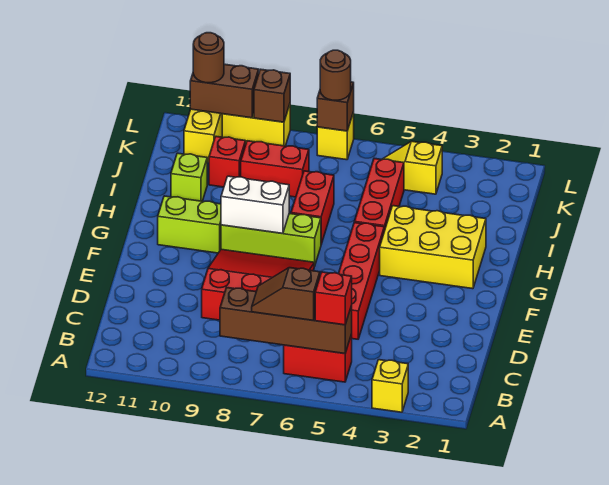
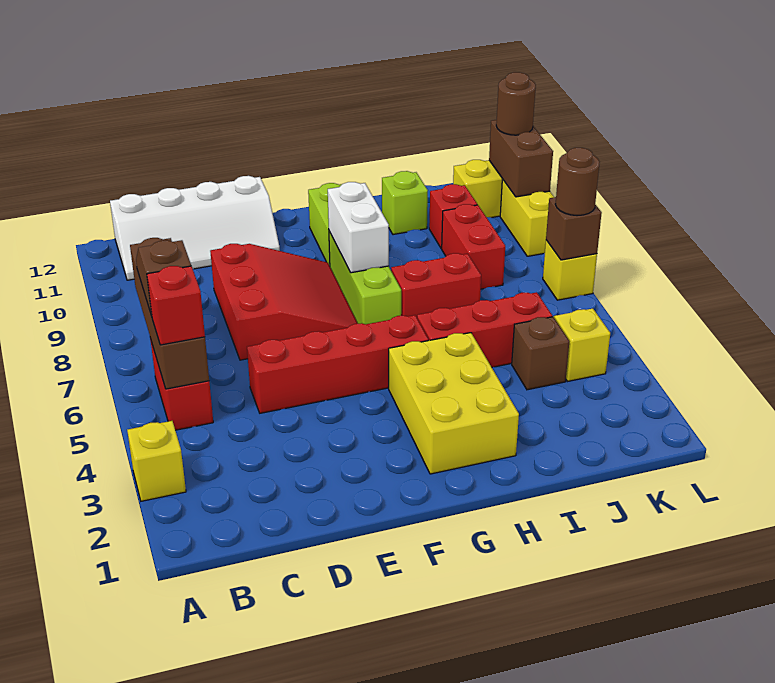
none -> white slope B11:E12 level 1 top 12
brown brick L9 level 2 -> brown brick J4 level 1

